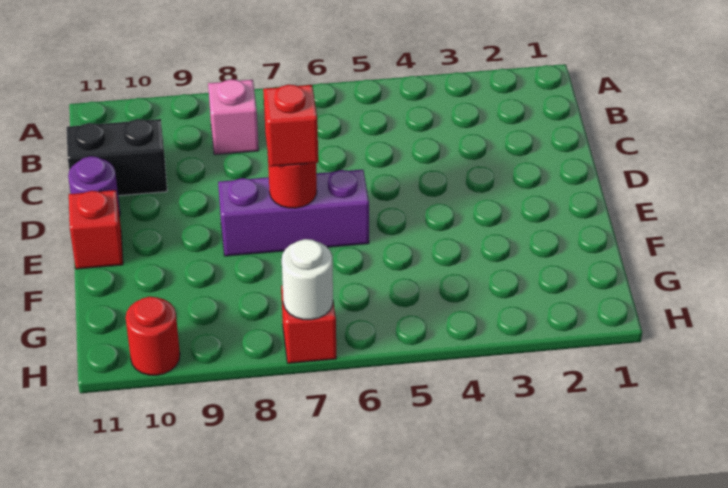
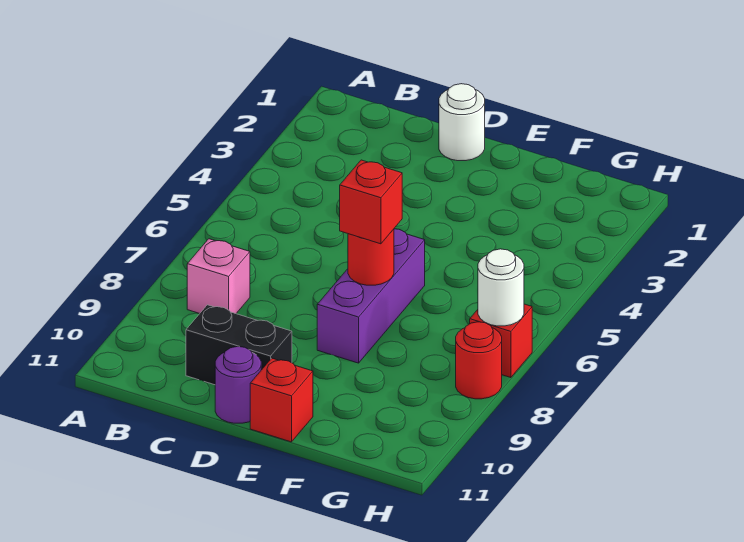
black brick C10:C11 level 1 -> black brick C10:D10 level 1
none -> white round brick D1 level 1
red round brick H10 level 1 -> red round brick H8 level 1

